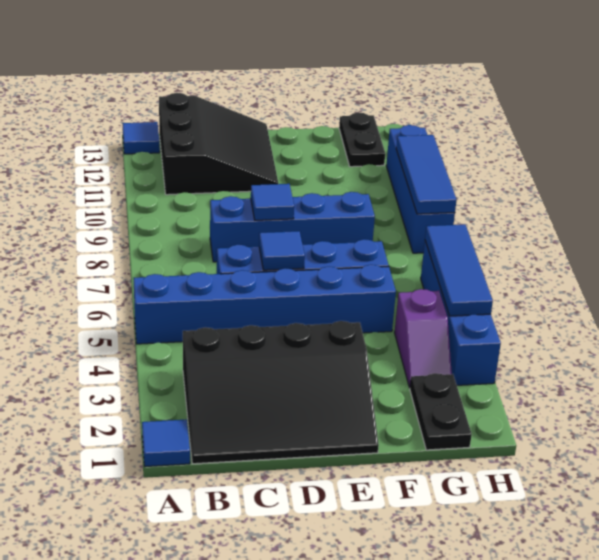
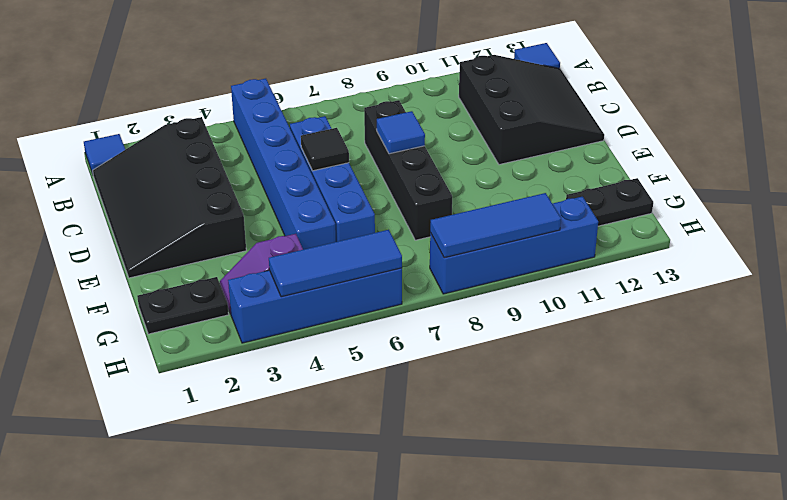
black slope B11:D13 level 1 top B -> black slope B11:D13 level 1 top 11
blue brick C8:F8 level 1 -> black brick C8:F8 level 1
blue tile D6 level 2 -> black tile D6 level 2

